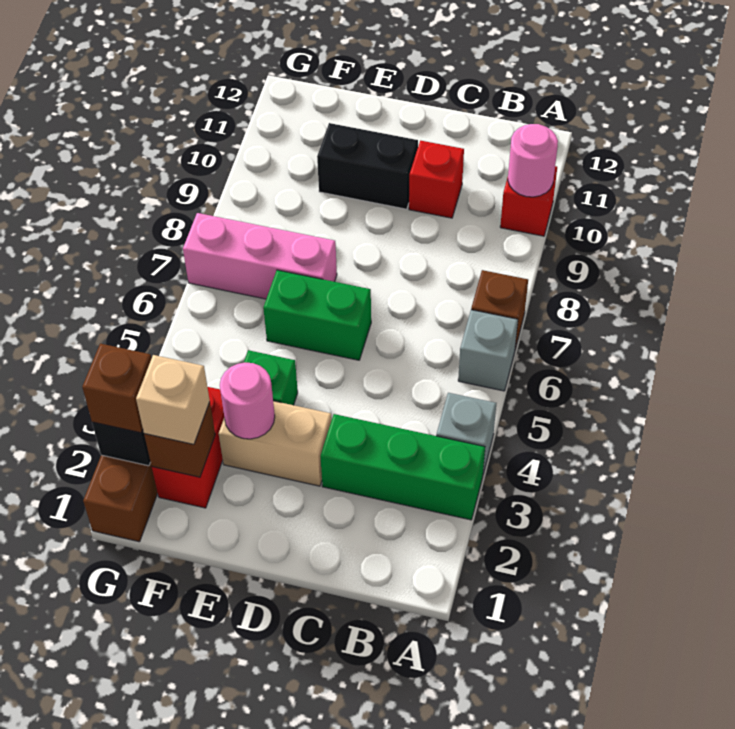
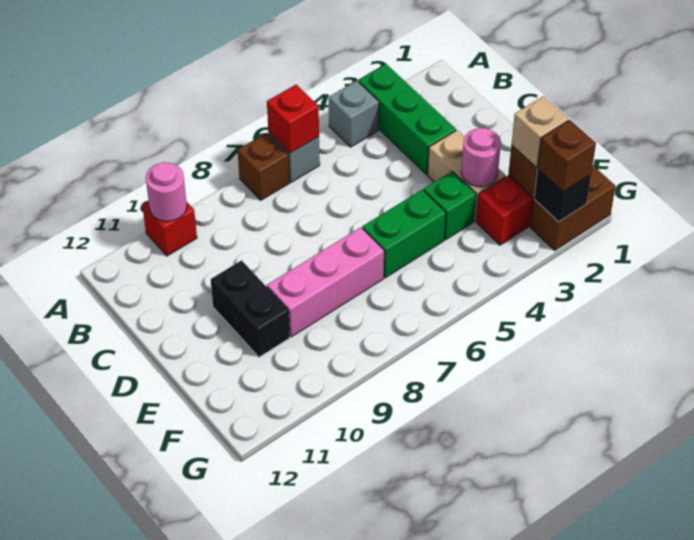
red brick C10 level 1 -> red brick A6 level 2
green brick D6:E6 level 1 -> green brick E5:E6 level 1
pink brick E7:G7 level 1 -> pink brick E7:E9 level 1

